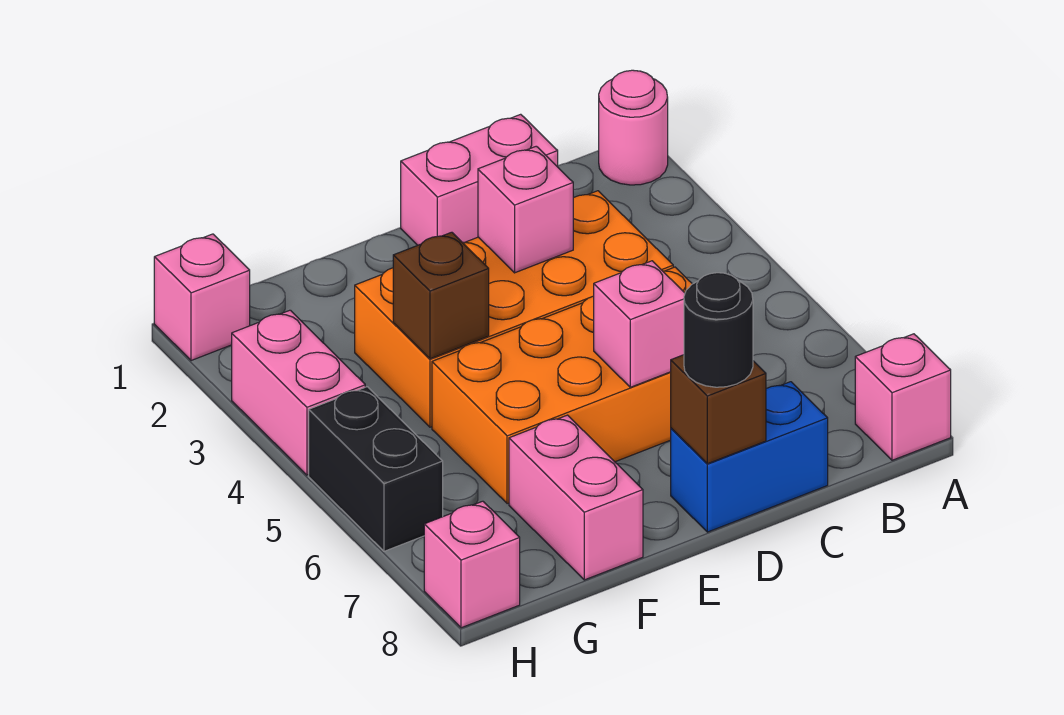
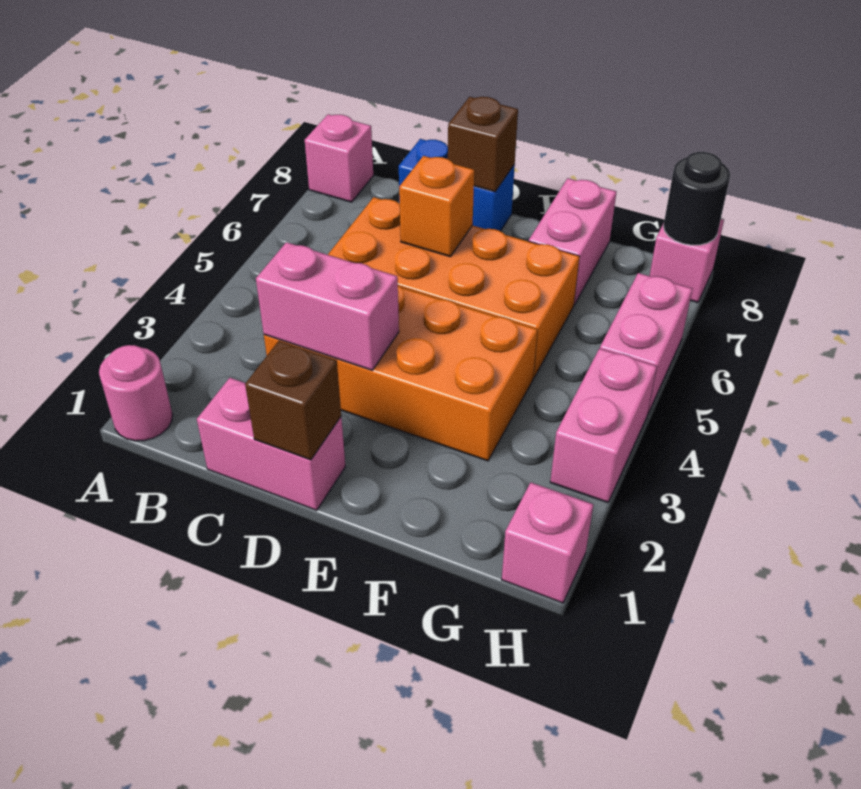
pink brick D3 level 2 -> pink brick C3:D3 level 2
pink brick D6 level 2 -> orange brick D6 level 2
black round brick D8 level 3 -> black round brick H8 level 2
brown brick F4 level 2 -> brown brick D1 level 2
black brick H5:H6 level 1 -> pink brick H5:H6 level 1

